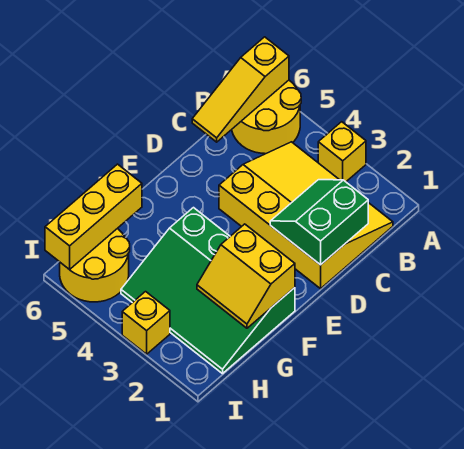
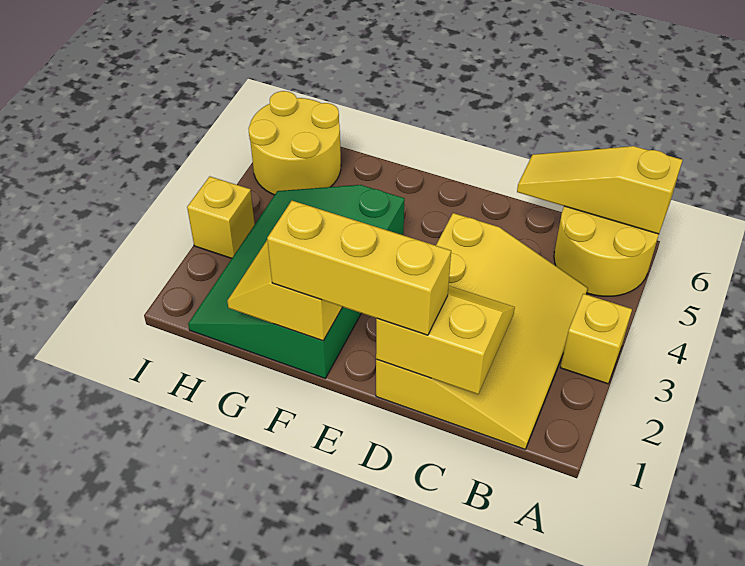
green slope C1:D2 level 2 top 1 -> yellow slope C1:D2 level 2 top 1
yellow brick G6:I6 level 2 -> yellow brick D1:F1 level 3

